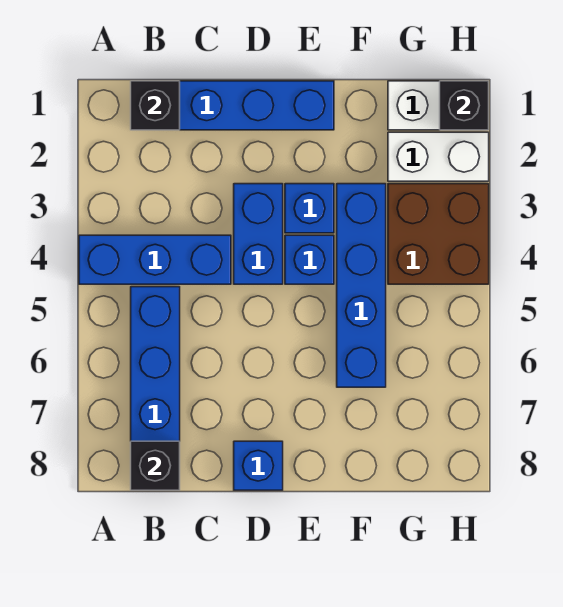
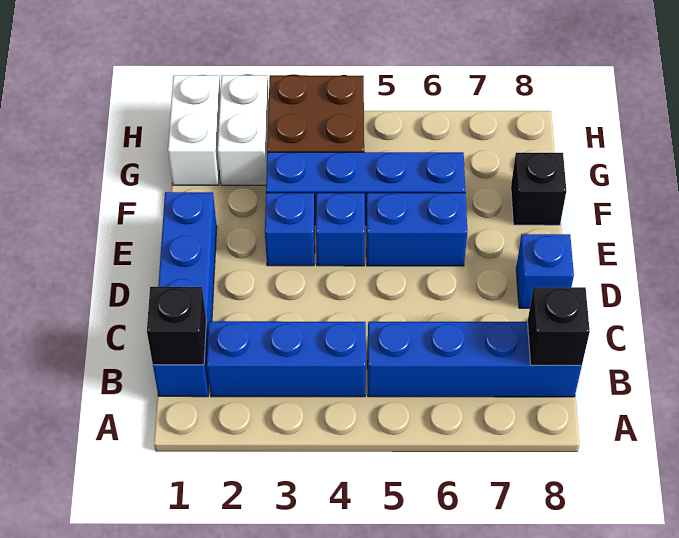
blue brick A4:C4 level 1 -> blue brick B2:B4 level 1
blue brick D3:D4 level 1 -> blue brick E5:E6 level 1
black brick H1 level 2 -> black brick F8 level 1

